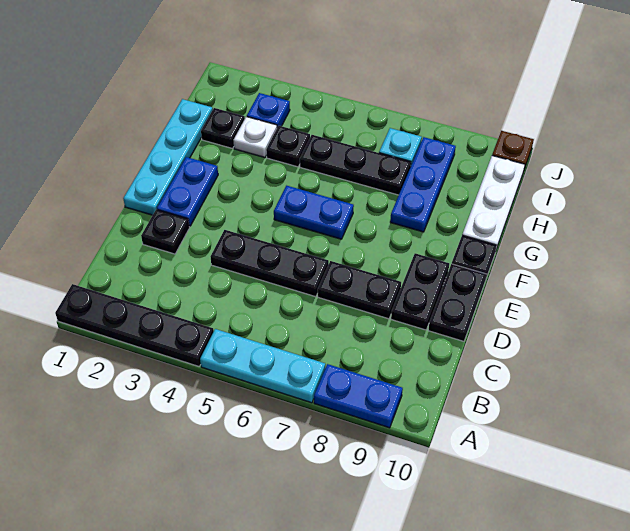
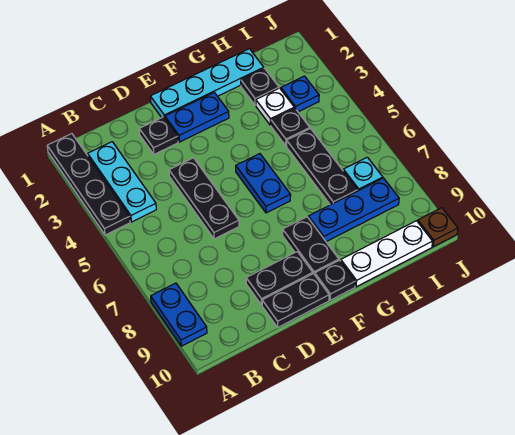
cyan plate A5:A7 level 1 -> cyan plate B2:B4 level 1
black plate D7:D8 level 1 -> black plate F8:F9 level 1

